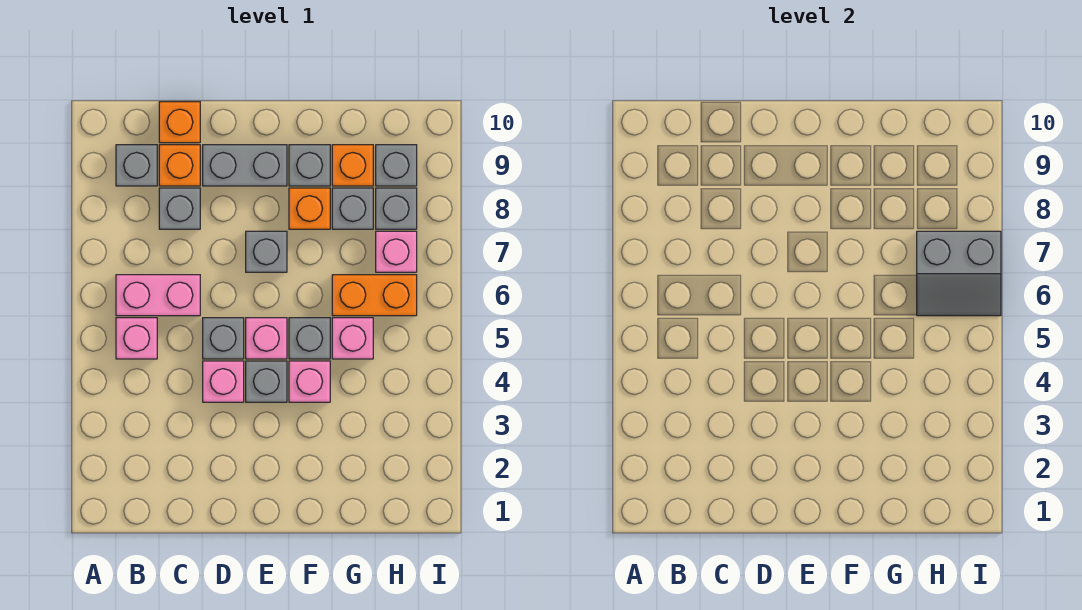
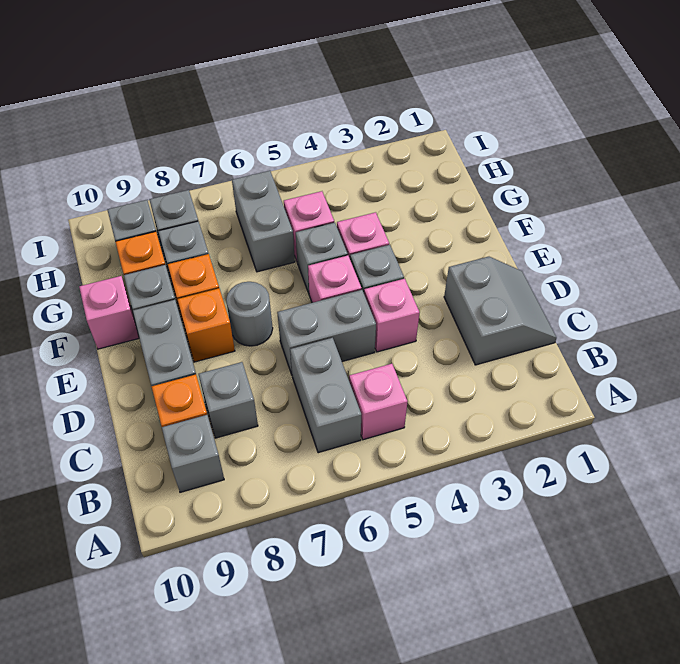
pink brick B6:C6 level 1 -> grey brick B6:C6 level 1
orange brick C10 level 1 -> orange brick E8 level 1
grey brick D5 level 1 -> grey brick D5:D6 level 1
grey brick E7 level 1 -> grey round brick E7 level 1
orange brick G6:H6 level 1 -> grey brick G6:H6 level 1
grey slope H6:I7 level 2 top 7 -> grey slope C1:D2 level 1 top 2
pink brick H7 level 1 -> pink brick F10 level 1

